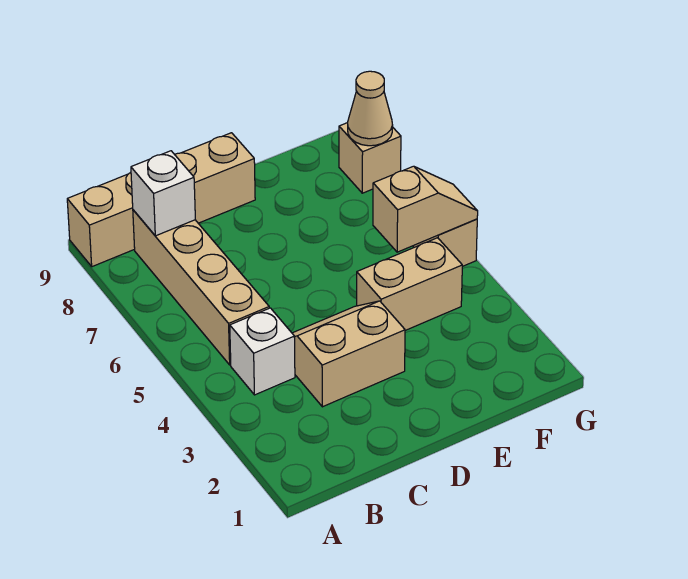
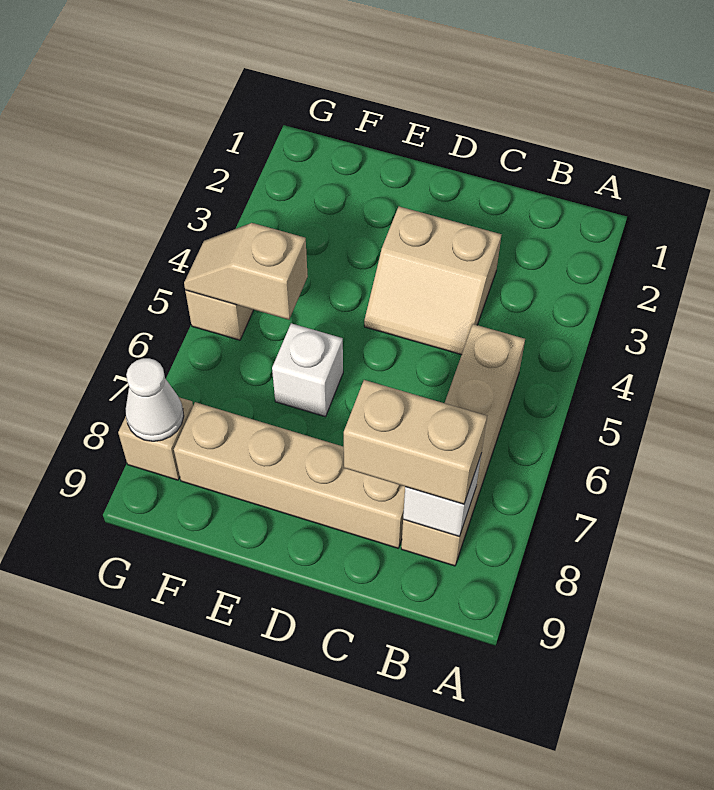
tan brick A9:D9 level 1 -> tan brick C8:F8 level 1
white brick B4 level 1 -> white brick E6 level 1
tan brick E4:F4 level 1 -> tan brick B8:C8 level 3
tan cone G8 level 2 -> white cone G8 level 2

